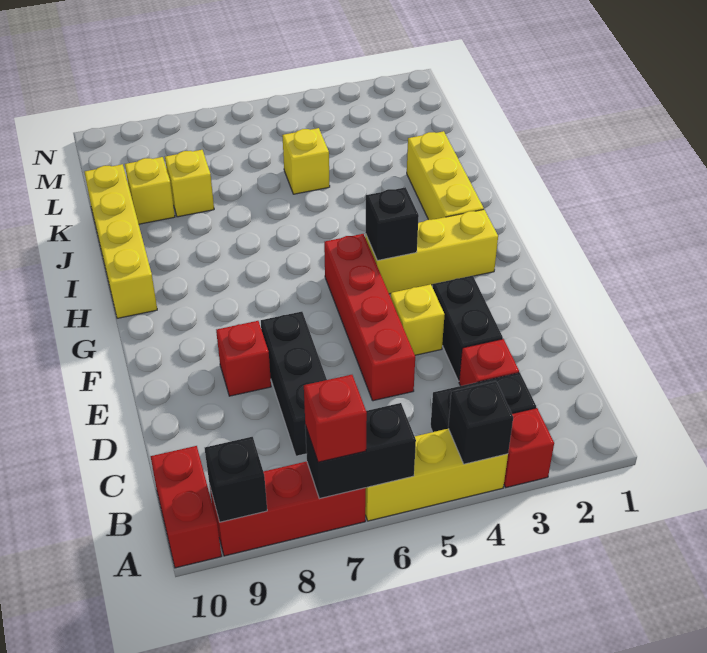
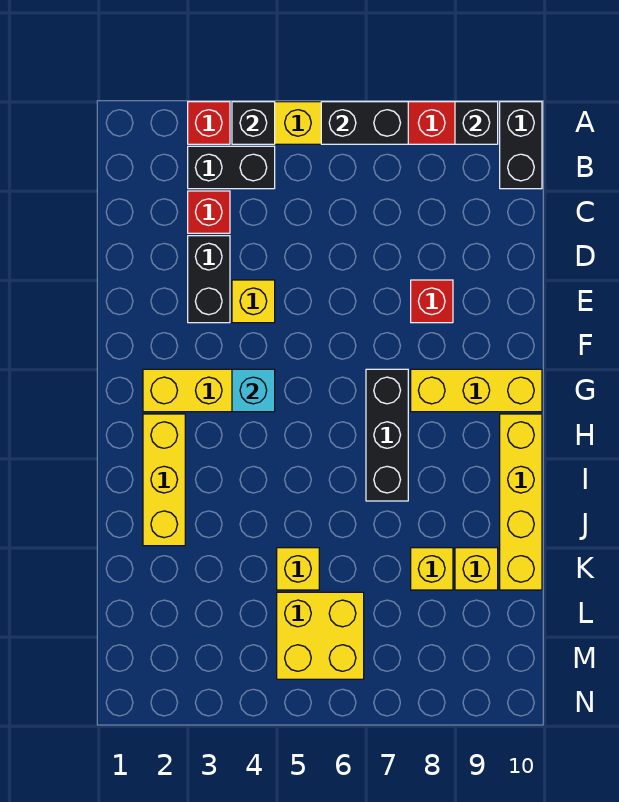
red brick A7 level 3 -> none
red brick A10:B10 level 1 -> black brick A10:B10 level 1
black brick C7:E7 level 1 -> black brick G7:I7 level 1
red brick D5:G5 level 1 -> none
black brick G4 level 2 -> cyan brick G4 level 2
none -> yellow brick G8:G10 level 1
none -> yellow brick L5:M6 level 1

